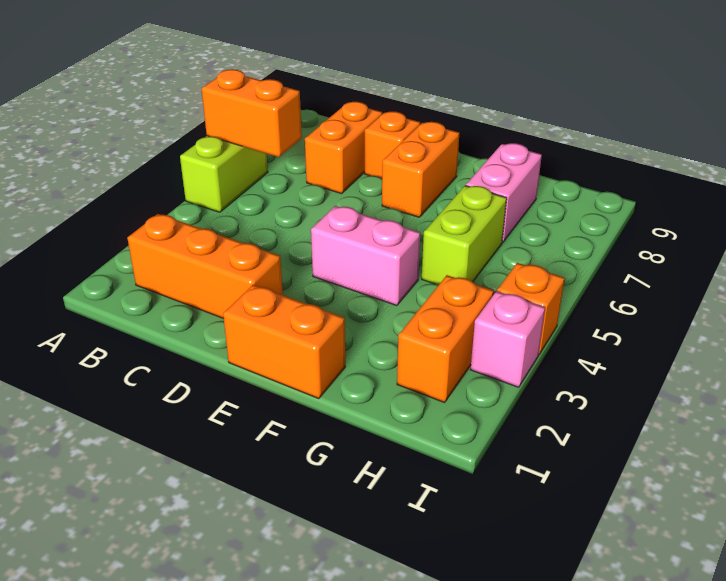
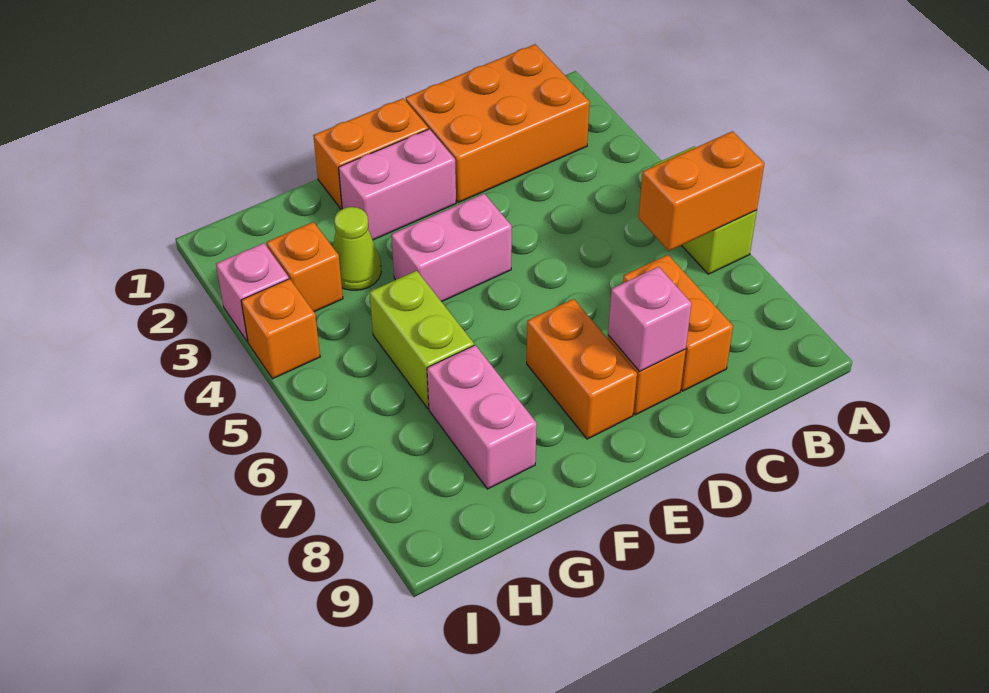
orange brick B2:D2 level 1 -> orange brick B1:D2 level 1
none -> pink brick D8 level 2
none -> pink brick E2:F2 level 1
none -> lime cone G3 level 1
orange brick H2:H3 level 1 -> orange brick H3 level 1

